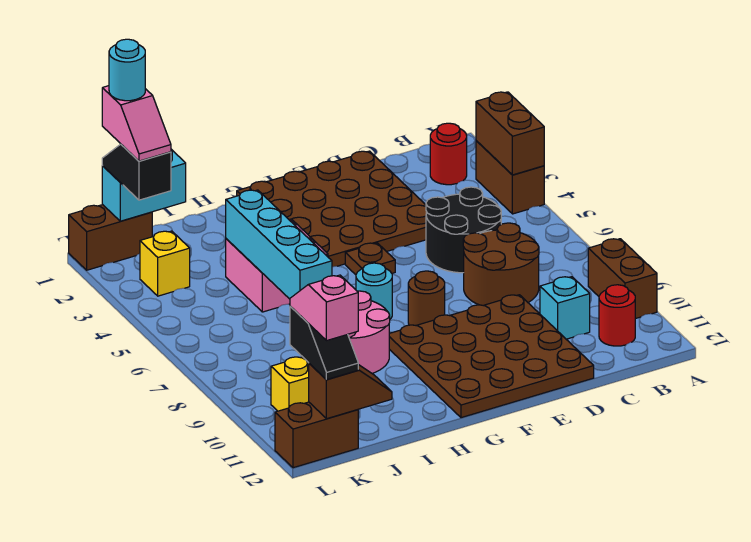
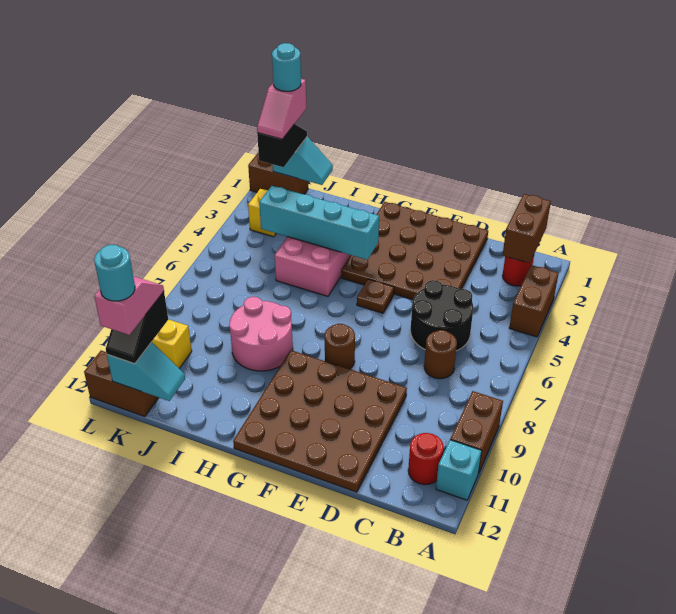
brown brick A3:A4 level 2 -> brown brick B1:B2 level 2
brown round brick C7:D8 level 1 -> brown round brick C7 level 1
cyan brick C10 level 1 -> cyan brick A11 level 1
cyan round brick G7 level 1 -> cyan round brick K12 level 5
cyan brick I4:I7 level 2 -> cyan brick G4:J4 level 2
cyan brick J1:K1 level 2 -> cyan slope J1:K1 level 2 top K
brown slope J12:K12 level 2 top K -> cyan slope J12:K12 level 2 top K

